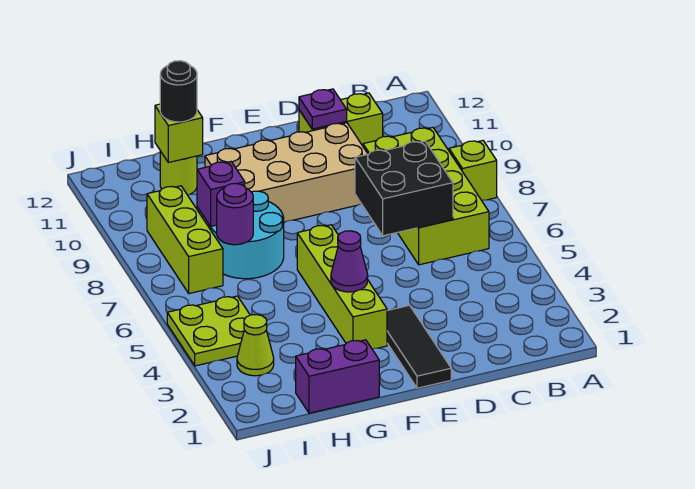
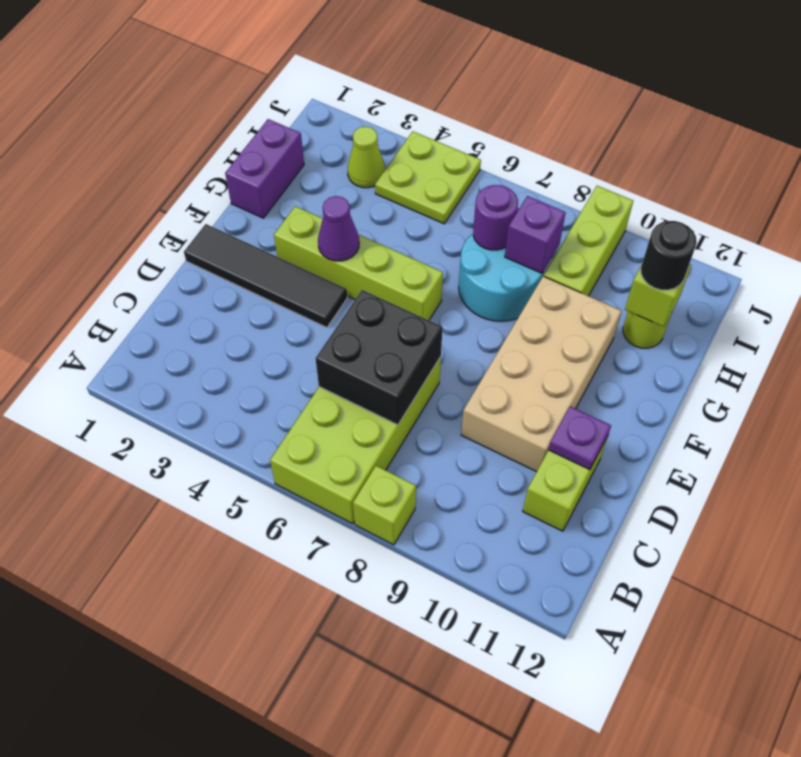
lime brick B6:C9 level 1 -> lime brick A6:D7 level 1
black tile E1:E3 level 1 -> black tile E1:E4 level 1
lime brick I7:I9 level 1 -> lime brick H9:J9 level 1

